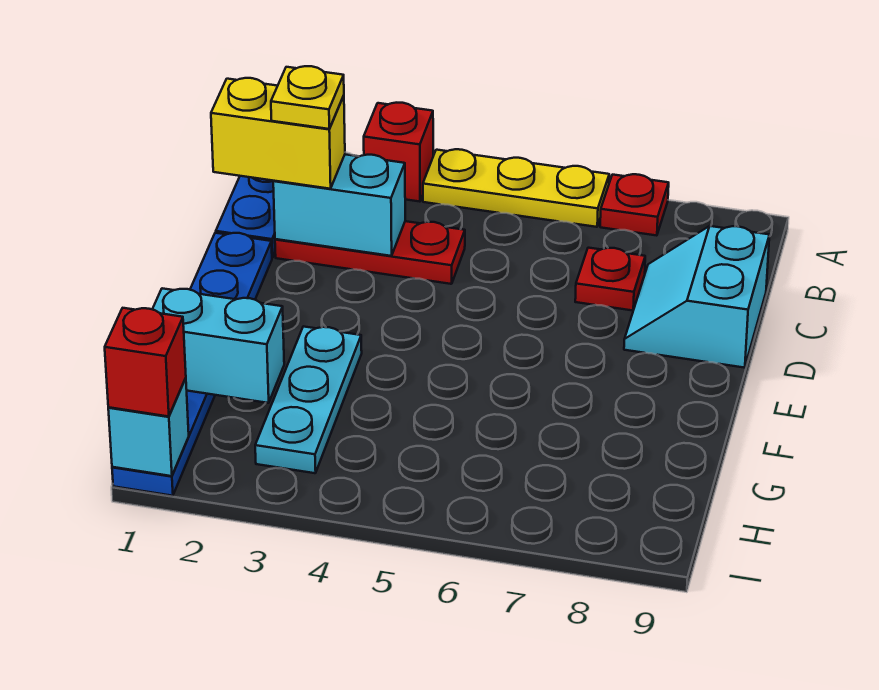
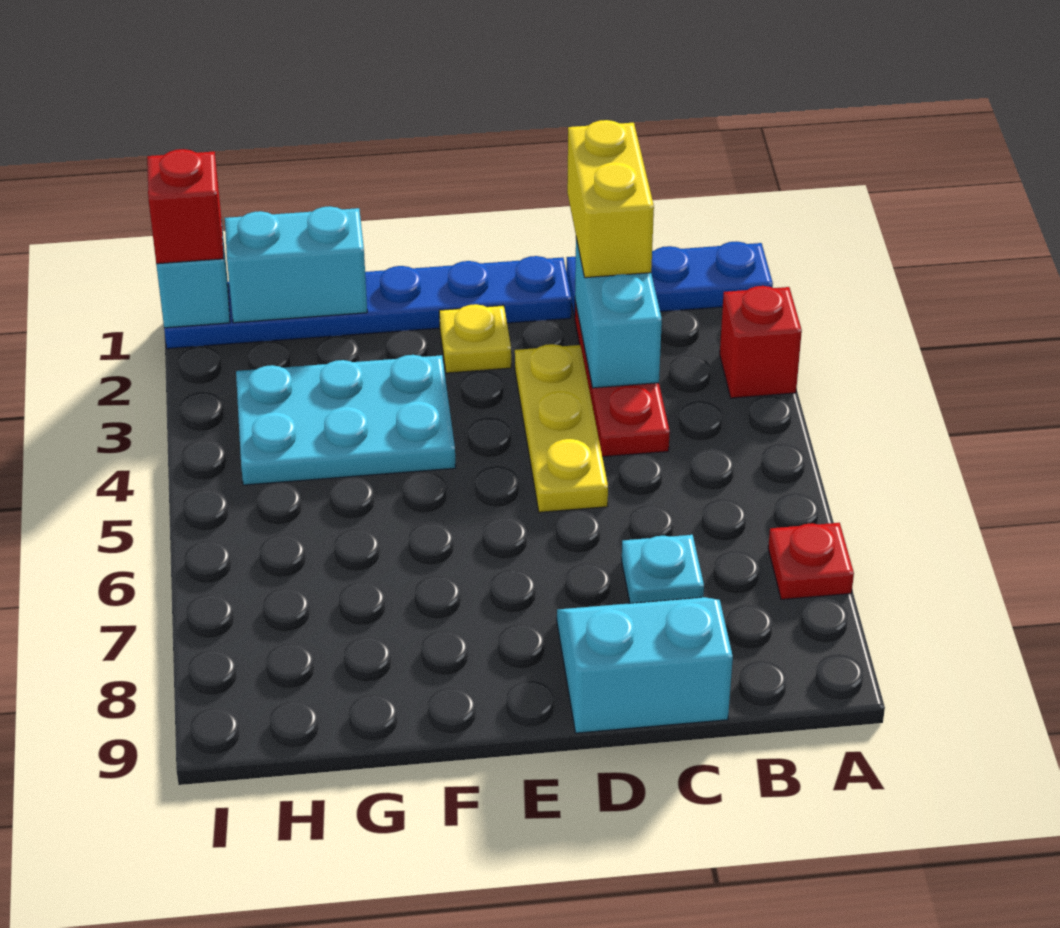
yellow plate A4:A6 level 1 -> yellow plate D3:D5 level 1
yellow plate C2 level 4 -> yellow plate E2 level 1
red plate C7 level 1 -> cyan plate C7 level 1
cyan plate F3:H3 level 1 -> cyan plate F3:H4 level 1
cyan brick G1:G2 level 2 -> cyan brick G1:H1 level 2

